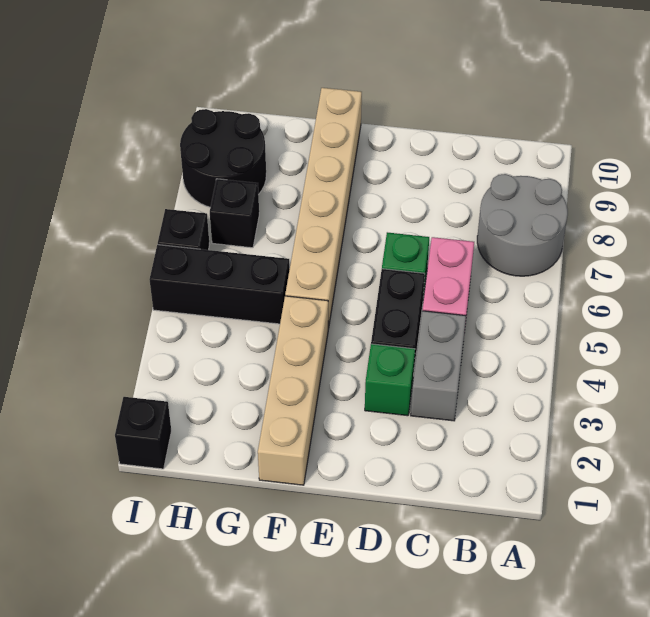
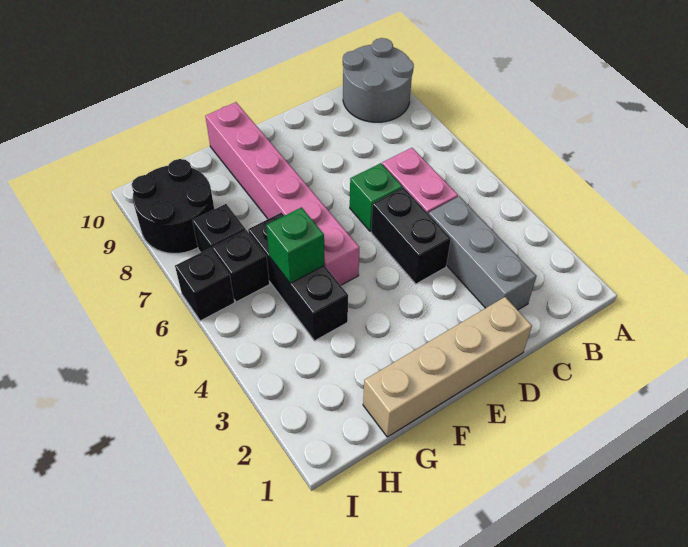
grey round brick A7:B8 level 1 -> grey round brick A9:B10 level 1
grey brick C3:C4 level 1 -> grey brick C2:C4 level 1
green brick D3 level 1 -> green brick G5 level 2
tan brick F1:F4 level 1 -> tan brick D1:G1 level 1
tan brick F5:F10 level 1 -> pink brick F5:F10 level 1
black brick G5:I5 level 1 -> black brick G4:G6 level 1
black brick I1 level 1 -> black brick H6 level 1

